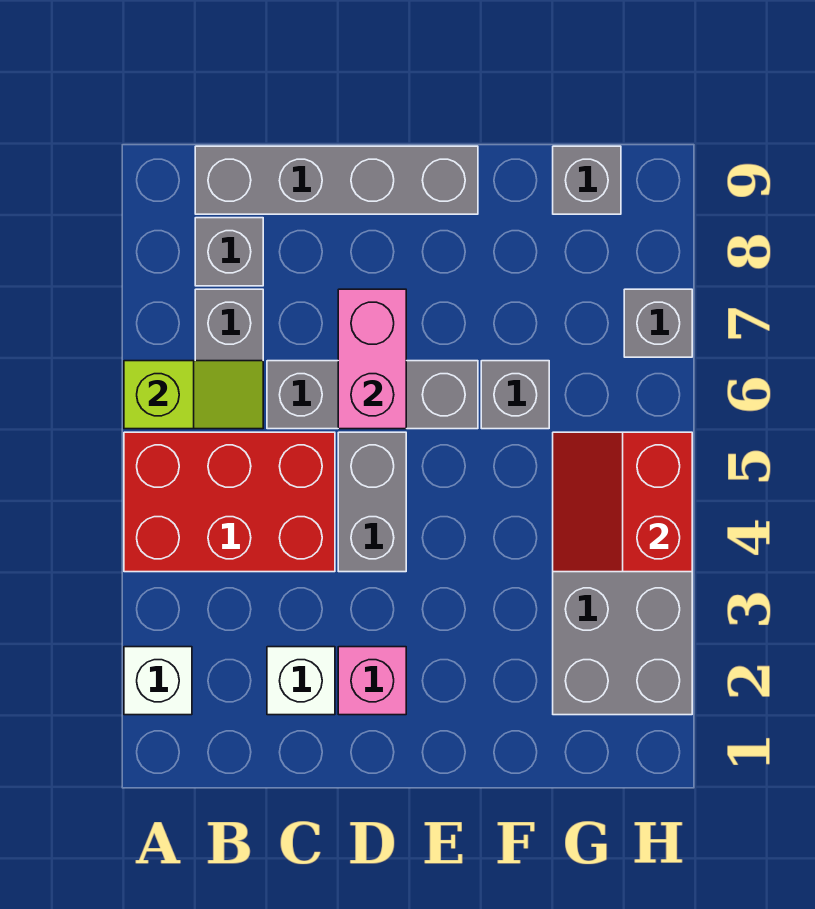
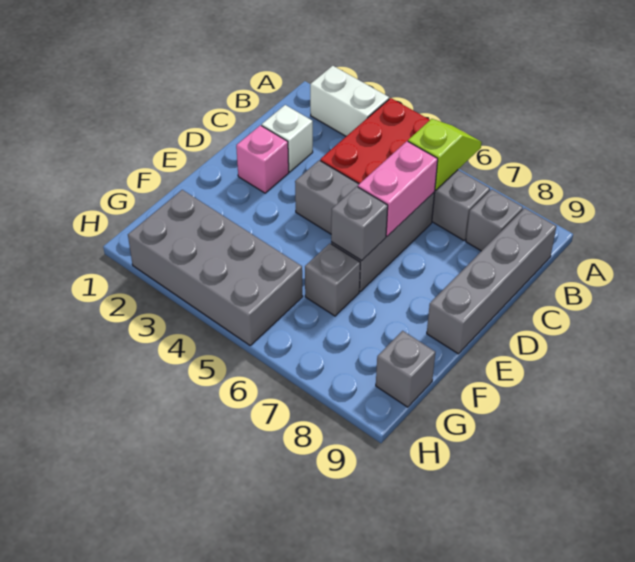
white brick A2 level 1 -> white brick A2:A3 level 1
lime slope A6:B6 level 2 top A -> lime slope A6:B6 level 2 top B
pink brick D6:D7 level 2 -> pink brick C6:D6 level 2
red slope G4:H5 level 2 top H -> none
grey brick H7 level 1 -> grey brick E6 level 2

